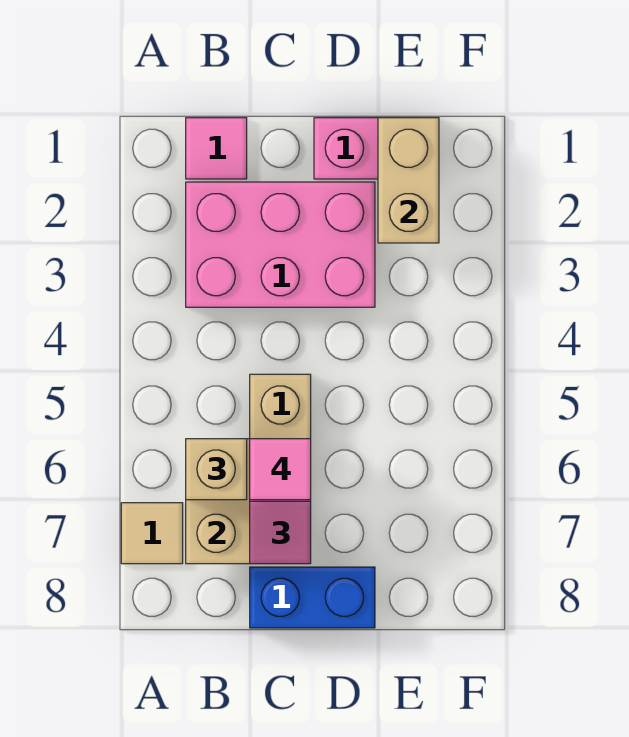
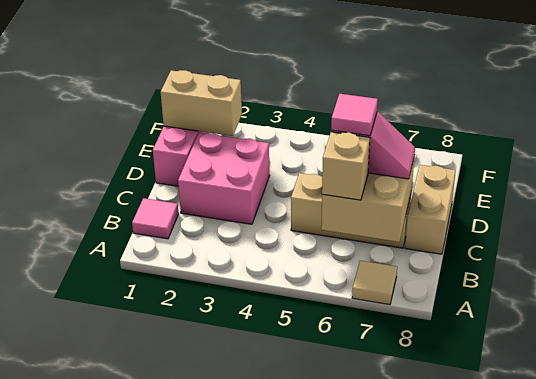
pink brick B2:D3 level 1 -> pink brick C2:D3 level 1
blue brick C8:D8 level 1 -> tan brick C8:D8 level 1

